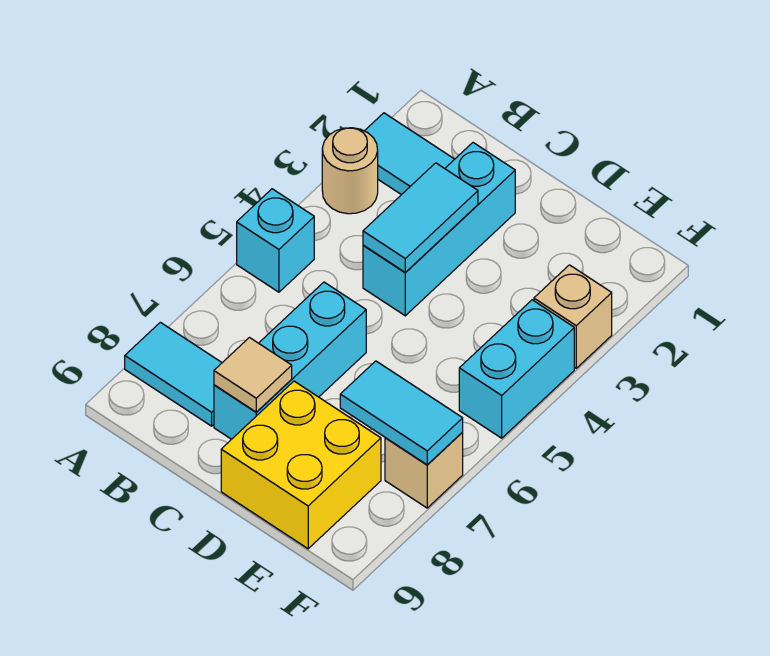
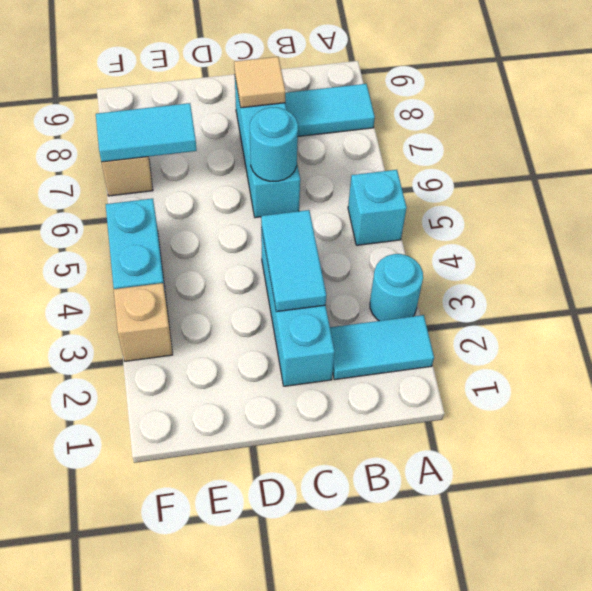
tan round brick A3 level 1 -> cyan round brick A3 level 1
none -> cyan round brick C6 level 2
yellow brick D8:E9 level 1 -> none

